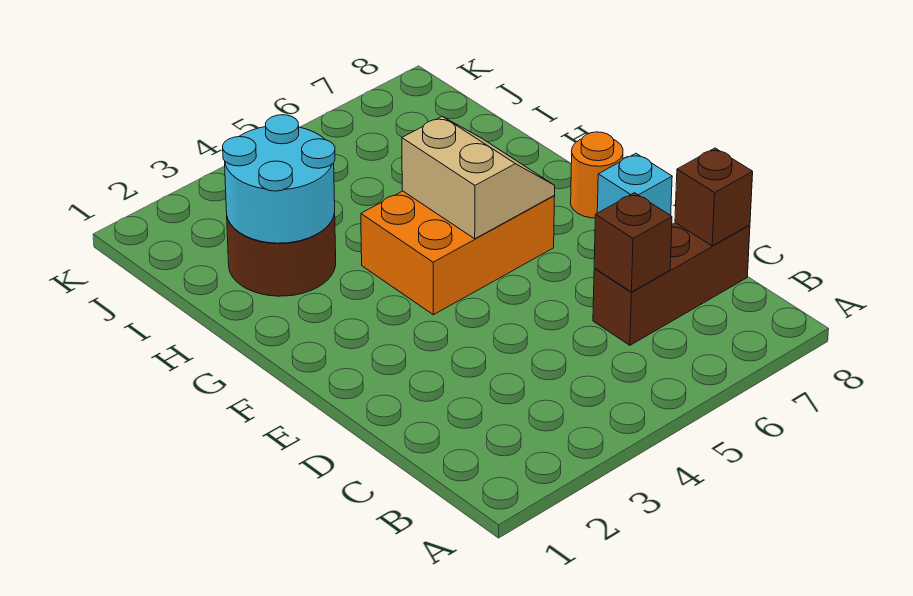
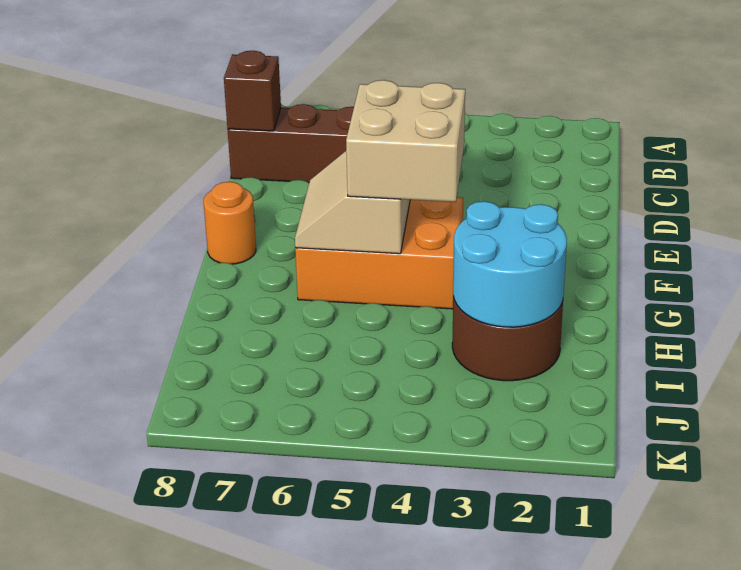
brown brick C6 level 2 -> none
cyan brick E8 level 1 -> none
none -> tan brick F4:G5 level 3

